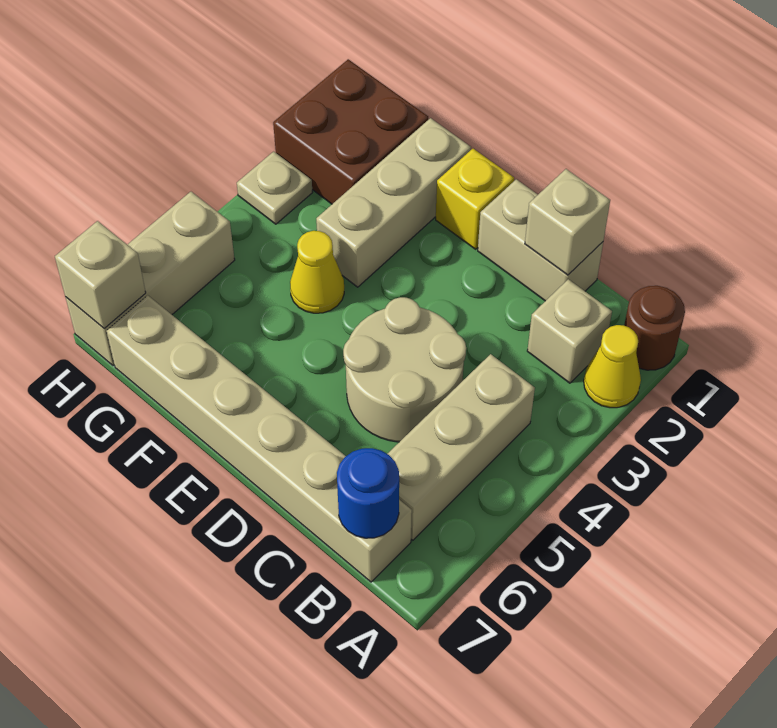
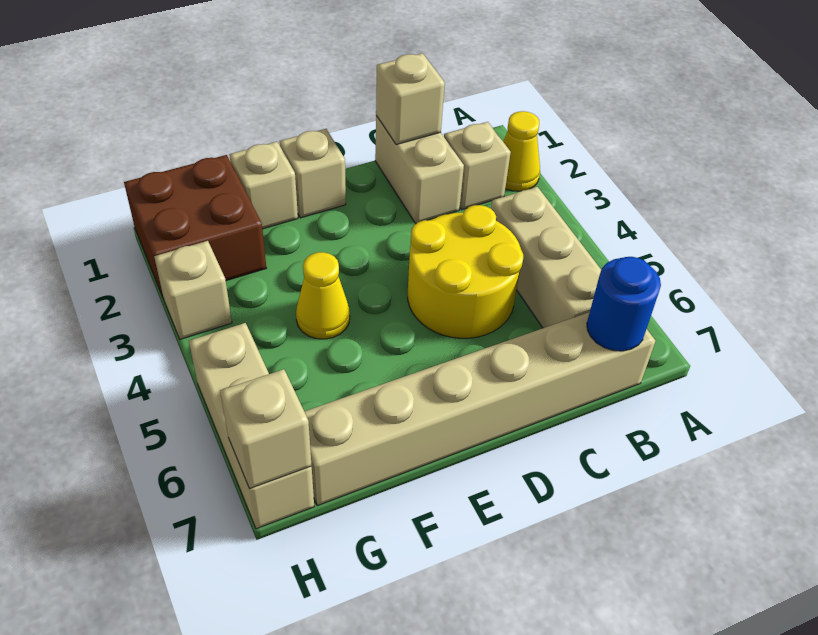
brown round brick A1 level 1 -> none
tan brick C1:D1 level 1 -> tan brick C1:C2 level 1
tan round brick C4:D5 level 1 -> yellow round brick C4:D5 level 1
yellow brick E1 level 1 -> tan brick E1 level 1
tan brick F1:F3 level 1 -> tan brick F1 level 1
tan plate H3 level 1 -> tan brick H3 level 1

